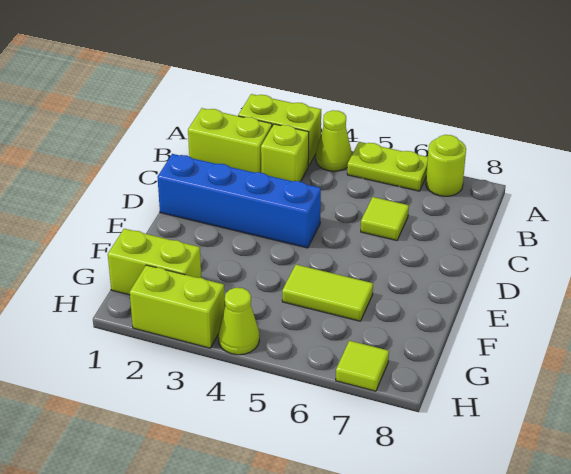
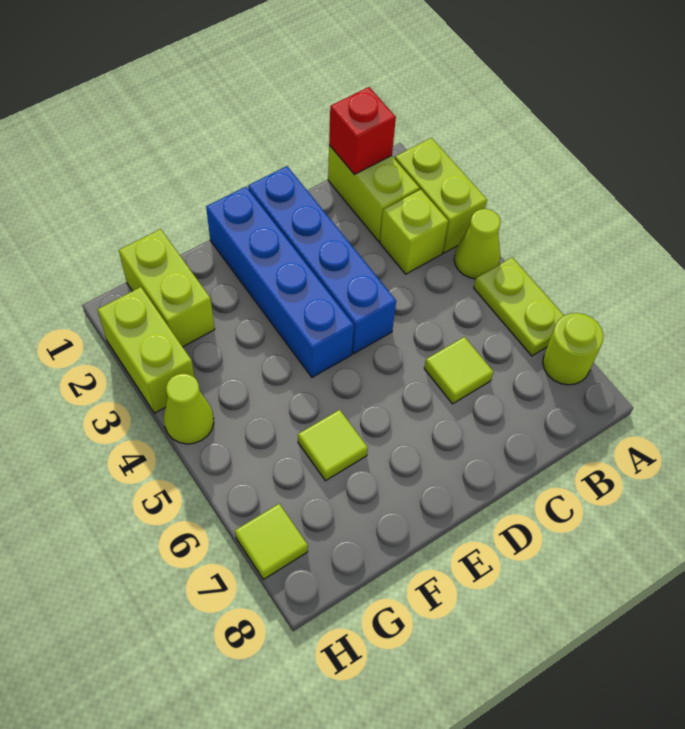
none -> red brick B1 level 2
none -> blue brick E1:E4 level 1
lime tile F5:F6 level 1 -> lime tile F6 level 1

